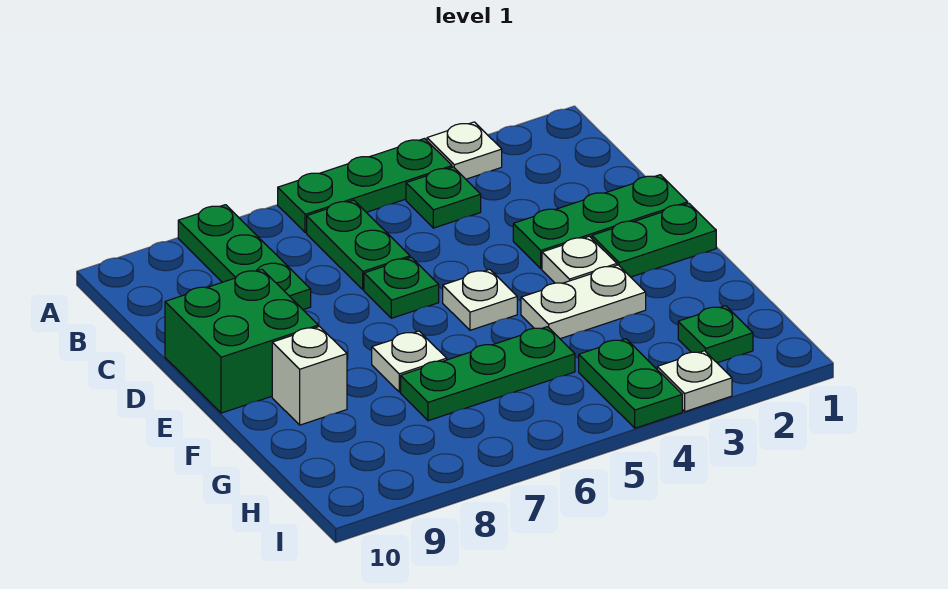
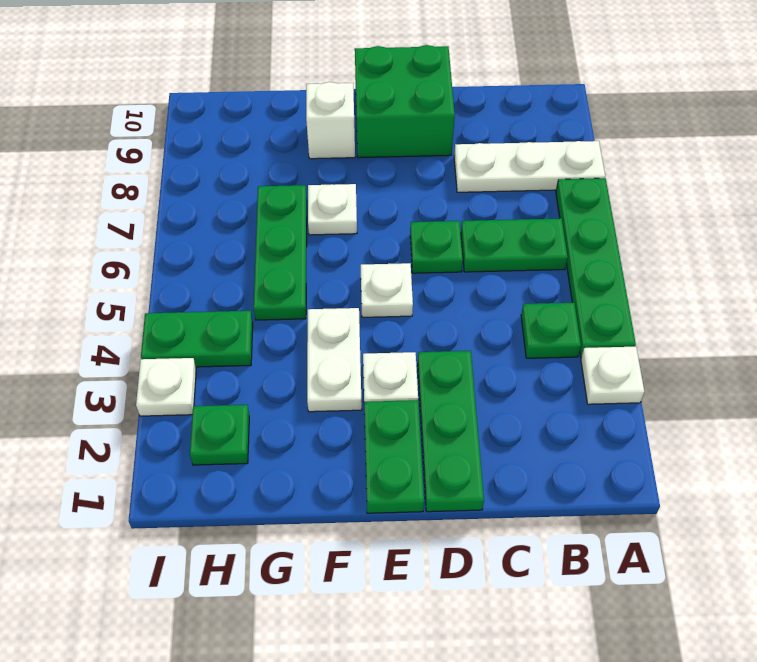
green plate A4:A6 level 1 -> green plate A4:A7 level 1
green plate A8:C8 level 1 -> white plate A8:C8 level 1

